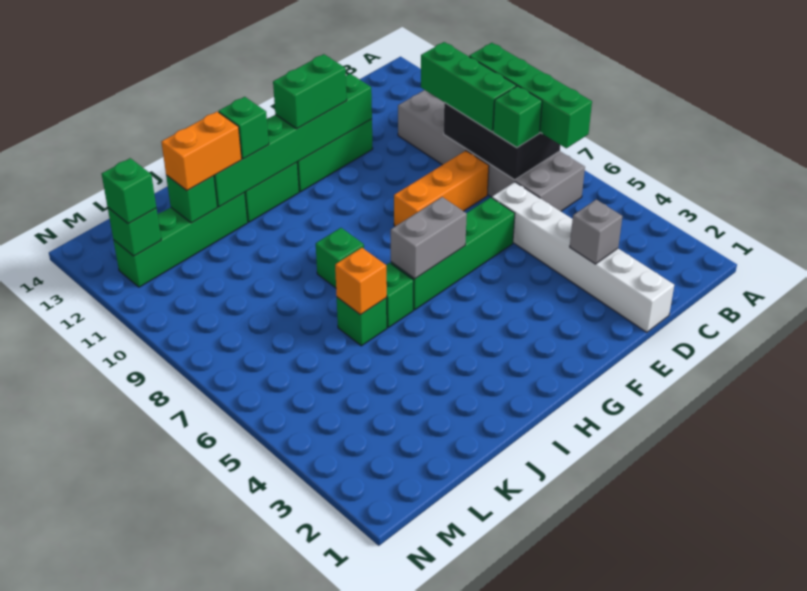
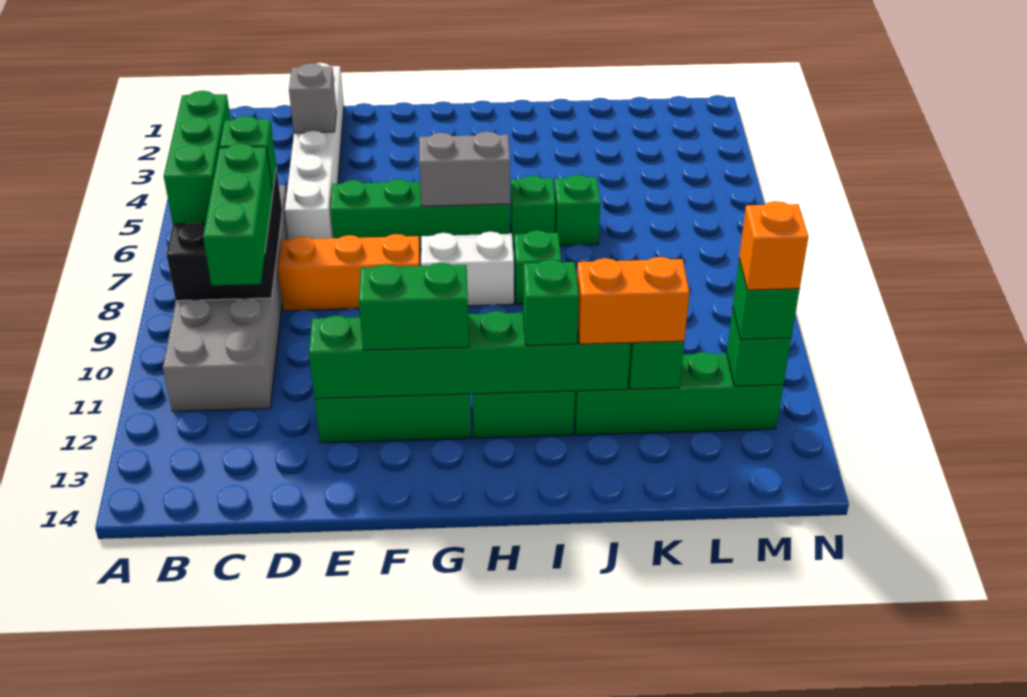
green brick B6:B9 level 3 -> green brick B6:B8 level 3
none -> white brick G8:H8 level 1
orange brick J6 level 2 -> orange brick M12 level 4

